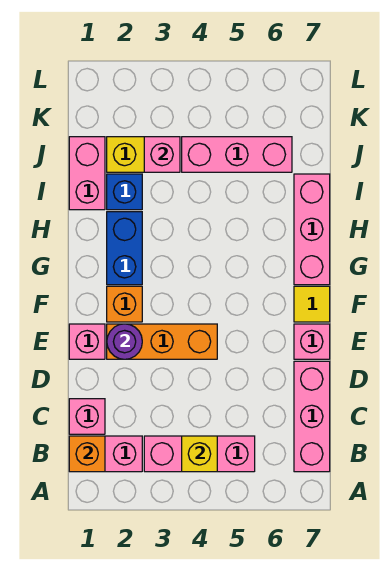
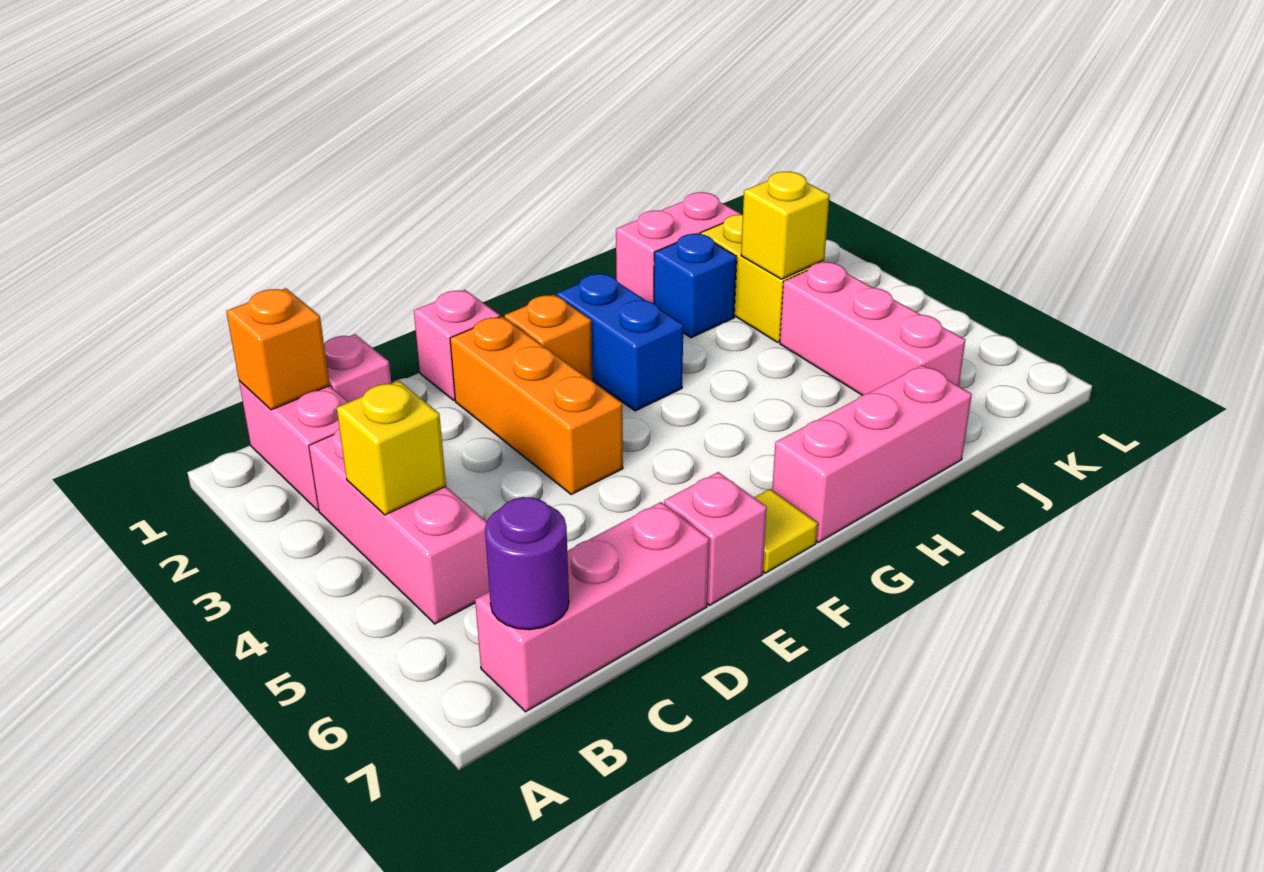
purple round brick E2 level 2 -> purple round brick B7 level 2
blue brick G2:H2 level 1 -> blue brick G2:G3 level 1
pink brick J3 level 2 -> yellow brick J3 level 2

